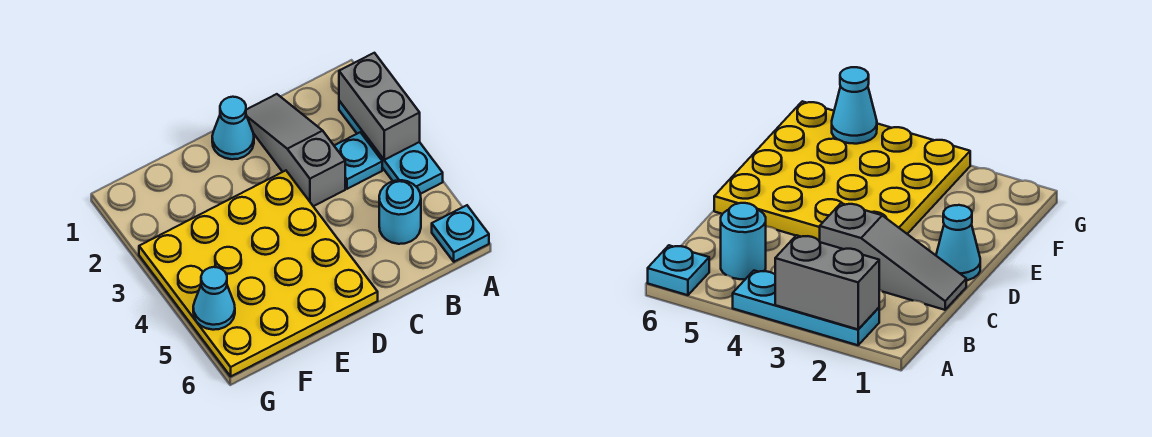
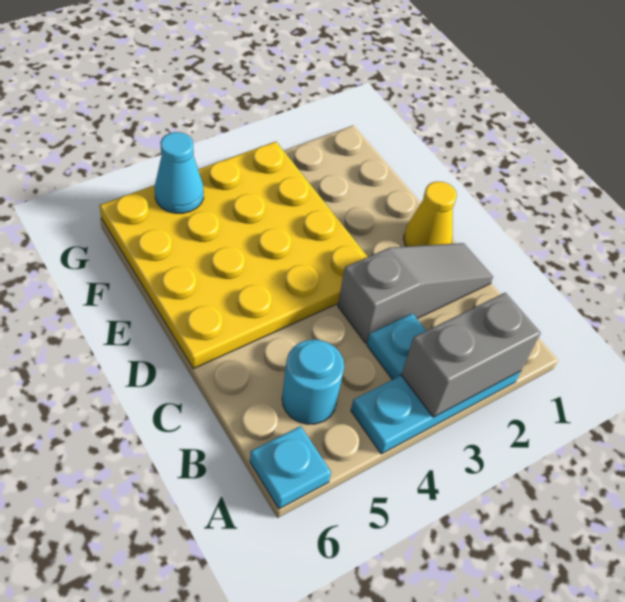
cyan cone D1 level 1 -> yellow cone D1 level 1

